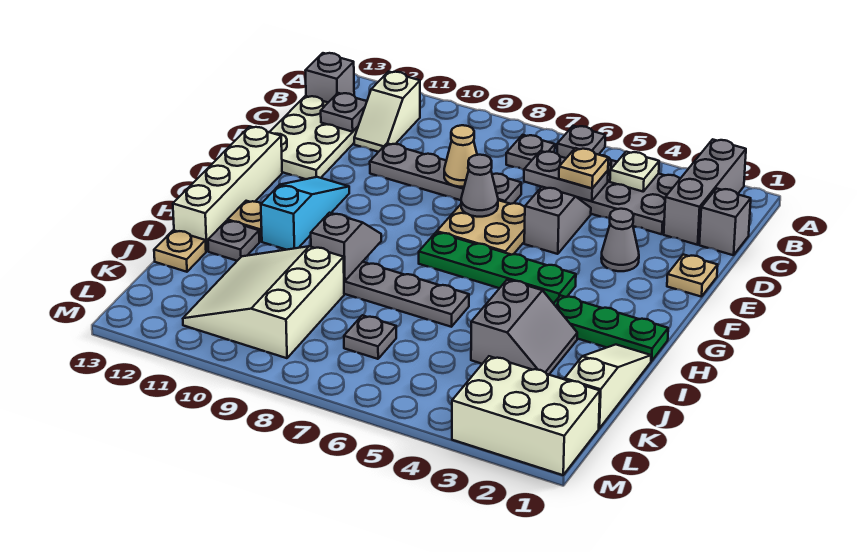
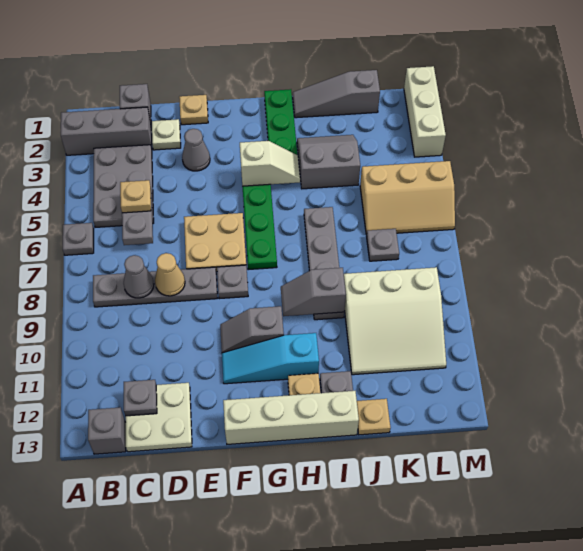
white plate B4 level 2 -> white plate D2 level 1
grey plate B7 level 1 -> grey plate F8 level 1
white slope B11:C11 level 1 top B -> white slope G4:H4 level 2 top G
white plate C12:E13 level 1 -> white plate C12:D13 level 1
grey slope D5:E5 level 1 top E -> grey slope F10:G10 level 1 top G
grey plate D7:D10 level 1 -> grey plate B8:E8 level 1
grey cone E7 level 2 -> grey cone C8 level 2
white slope I1:K1 level 1 top K -> grey slope I1:K1 level 1 top K
none -> tan slope K5:M6 level 1 top 5
white brick L1:M3 level 1 -> white brick M1:M3 level 1

